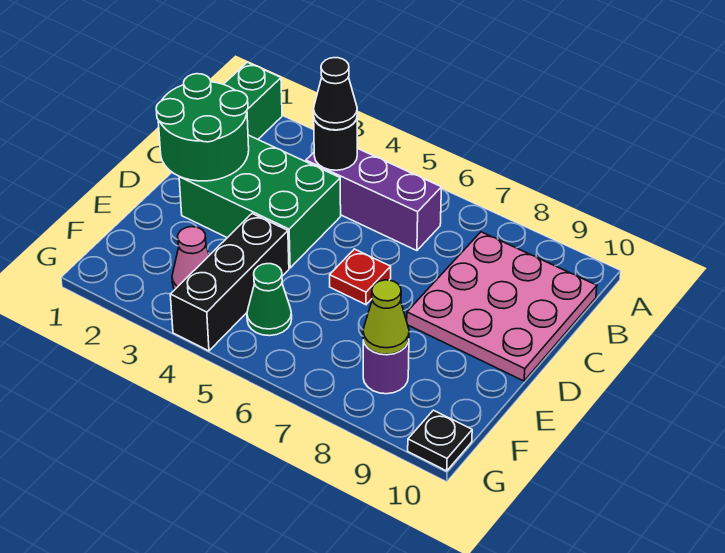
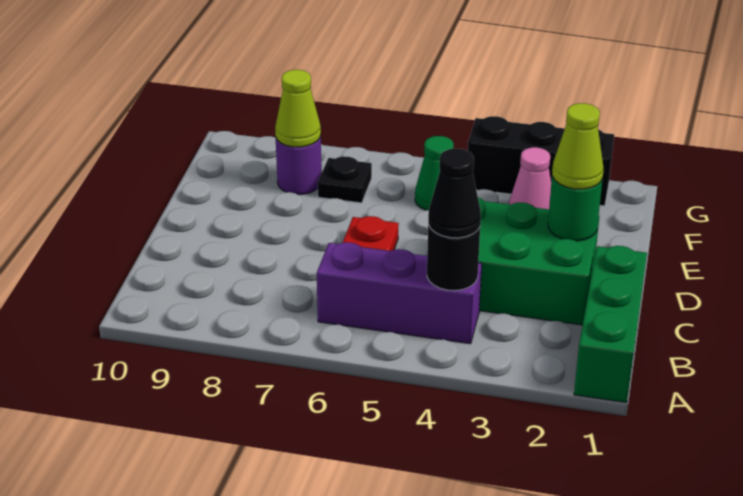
pink plate B8:D10 level 1 -> none
green round brick C1:D2 level 2 -> green round brick D2 level 2
none -> lime cone D2 level 3
black brick E4:G4 level 1 -> black brick G2:G4 level 1
black plate G10 level 1 -> black plate F7 level 1

